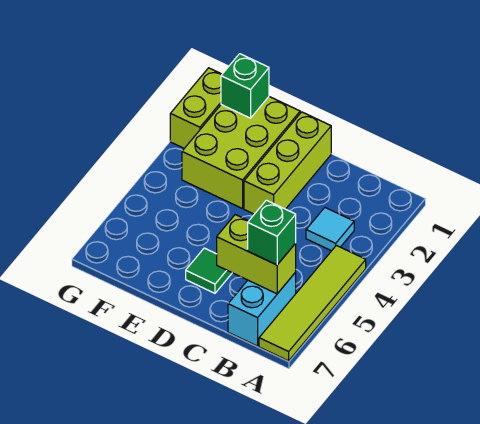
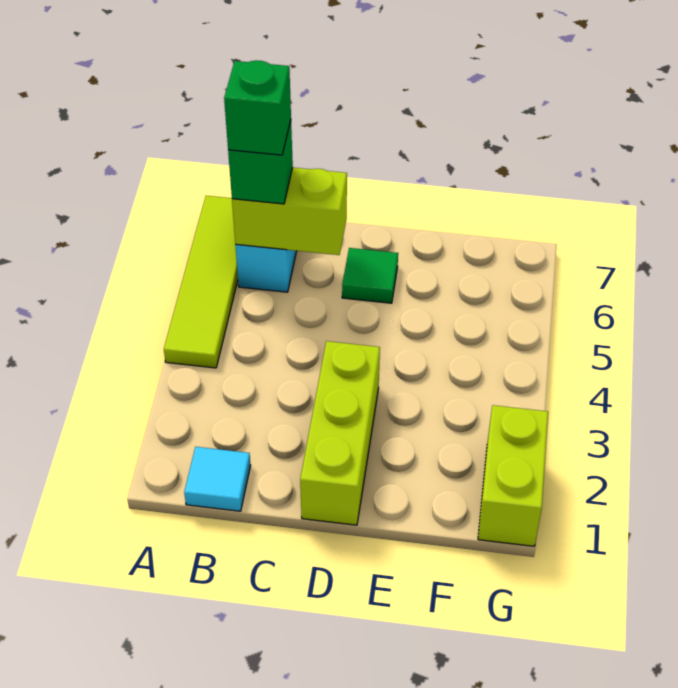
cyan tile B3 level 1 -> cyan tile B1 level 1
lime brick E1:F3 level 1 -> none
green brick F1 level 2 -> green brick B6 level 4

